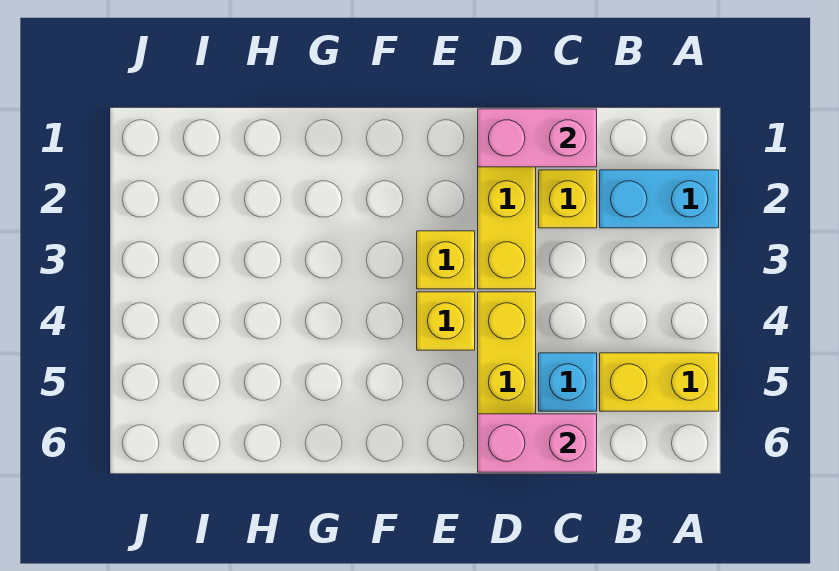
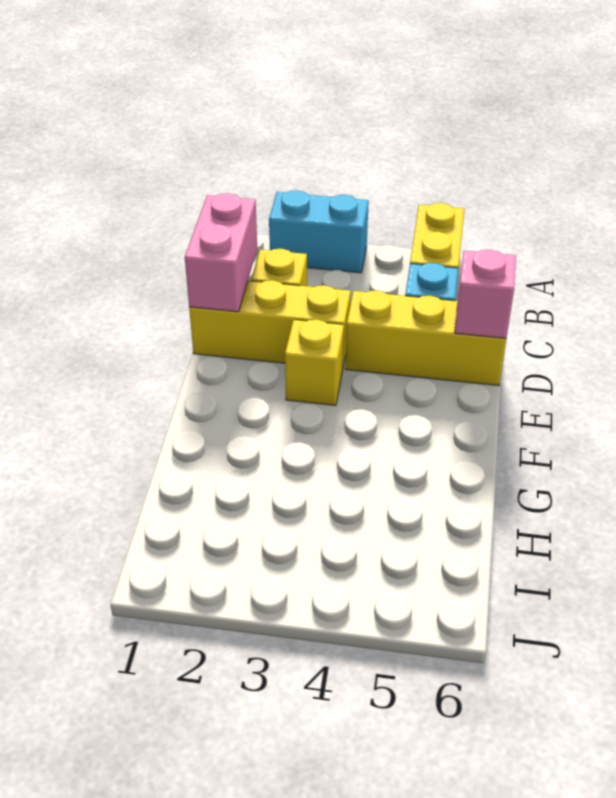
cyan brick A2:B2 level 1 -> cyan brick A2:A3 level 1
pink brick C6:D6 level 2 -> pink brick D6 level 2
yellow brick E4 level 1 -> none

